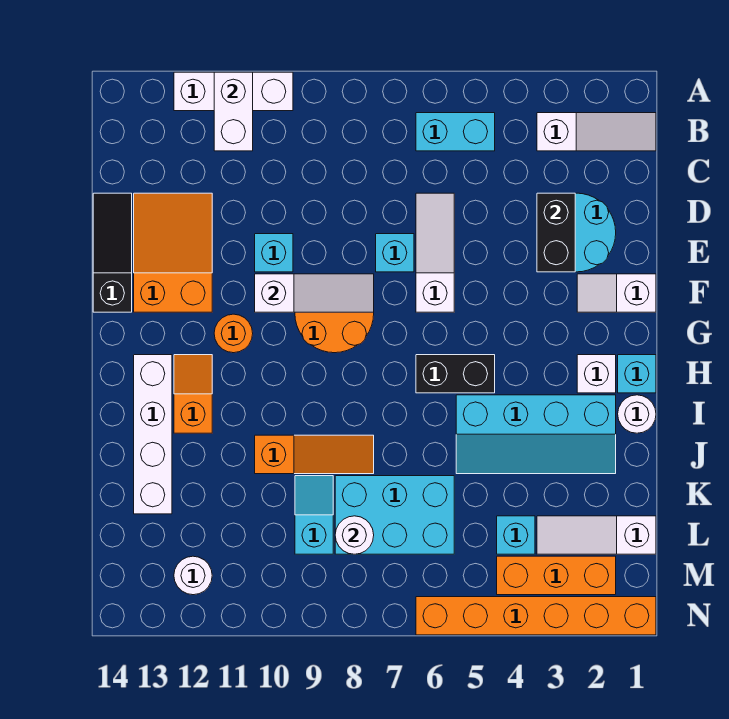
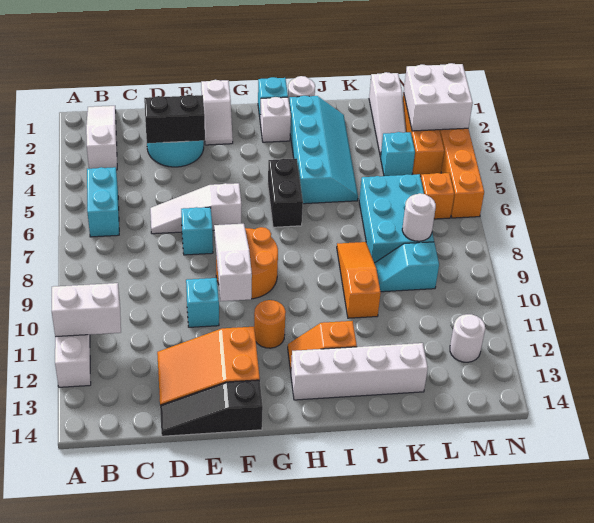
none -> white brick M2:N3 level 2
none -> orange brick M6 level 1

